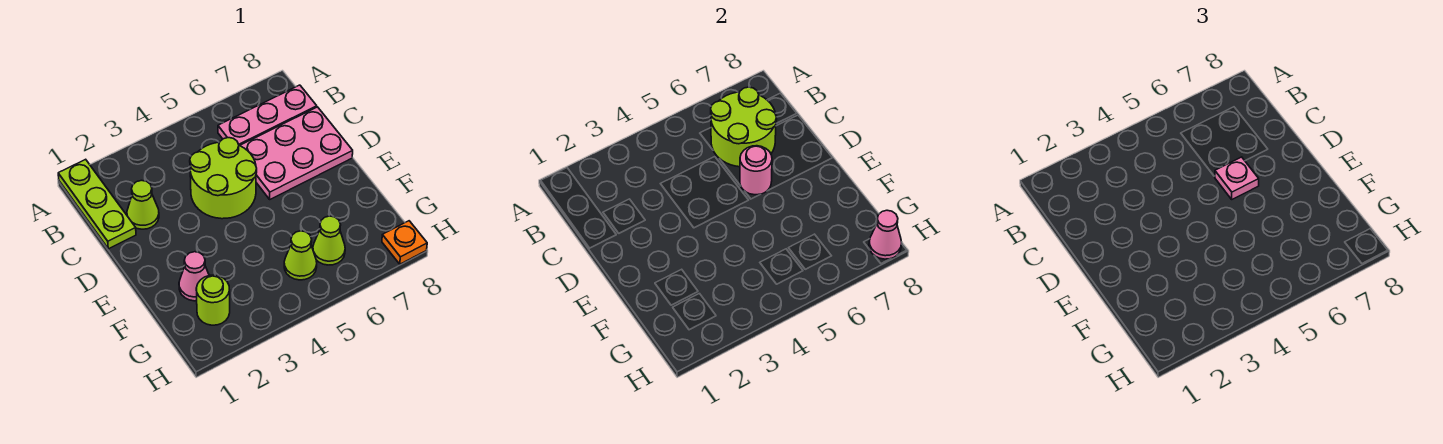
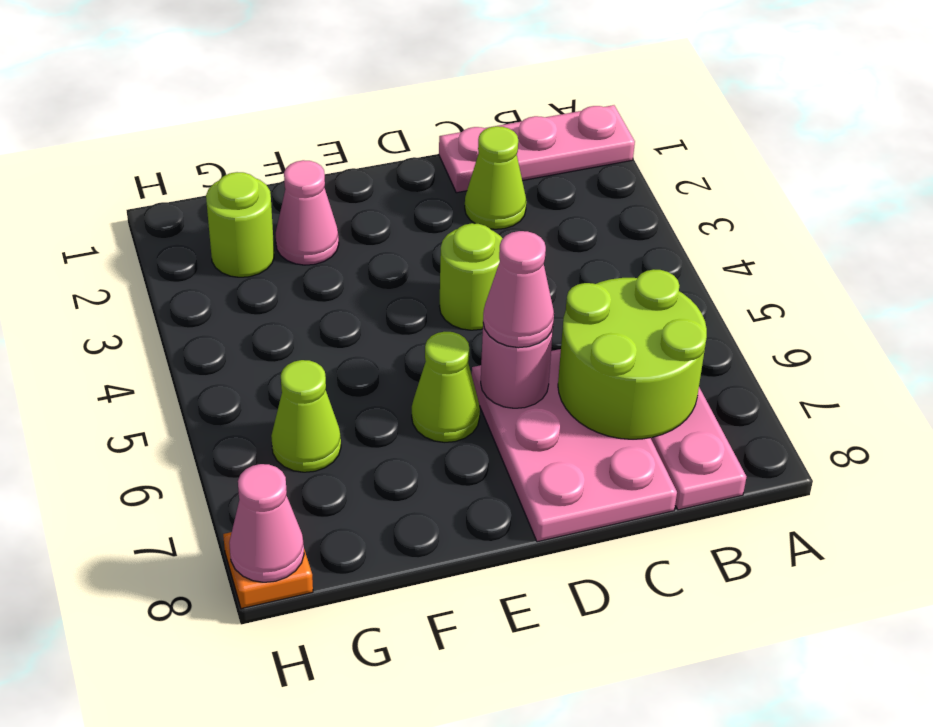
lime plate A1:C1 level 1 -> pink plate A1:C1 level 1
lime round brick C4:D5 level 1 -> lime round brick D4 level 1
pink plate D6 level 3 -> pink cone D6 level 3
lime cone G5 level 1 -> lime cone E6 level 1

